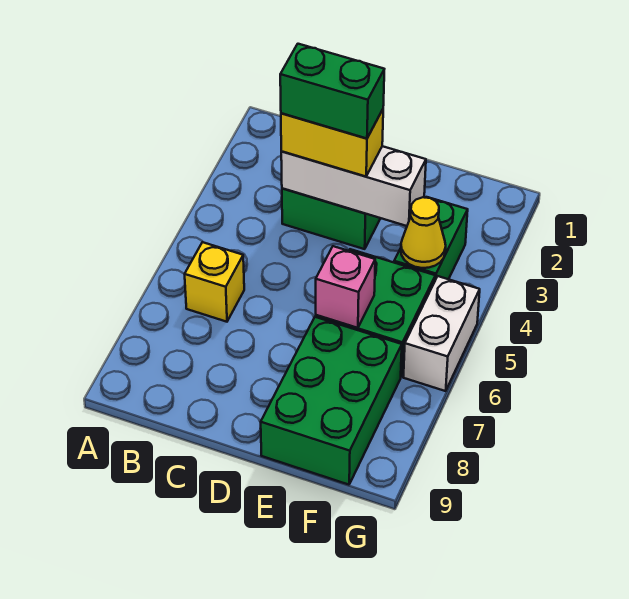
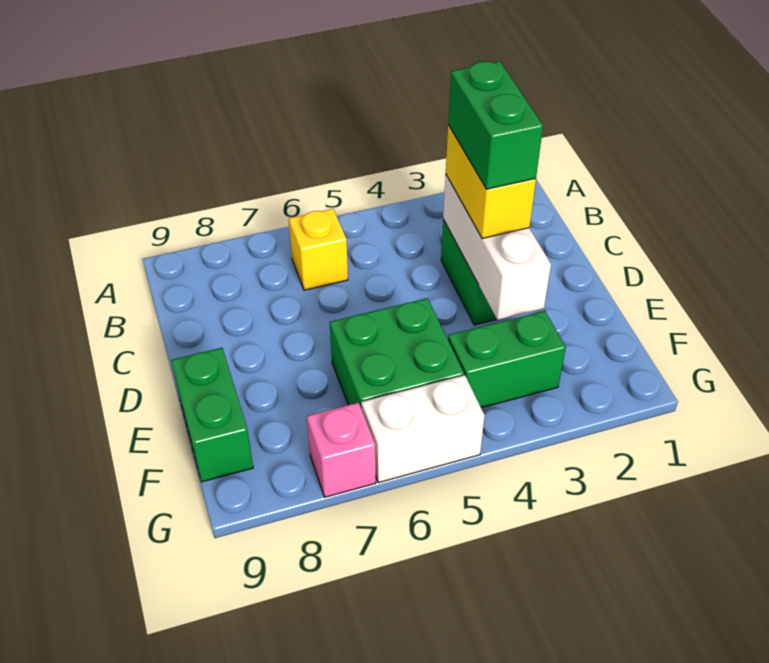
pink brick E6 level 2 -> pink brick G7 level 1
green brick E7:F9 level 1 -> green brick E9:F9 level 1
yellow cone F4 level 2 -> none

